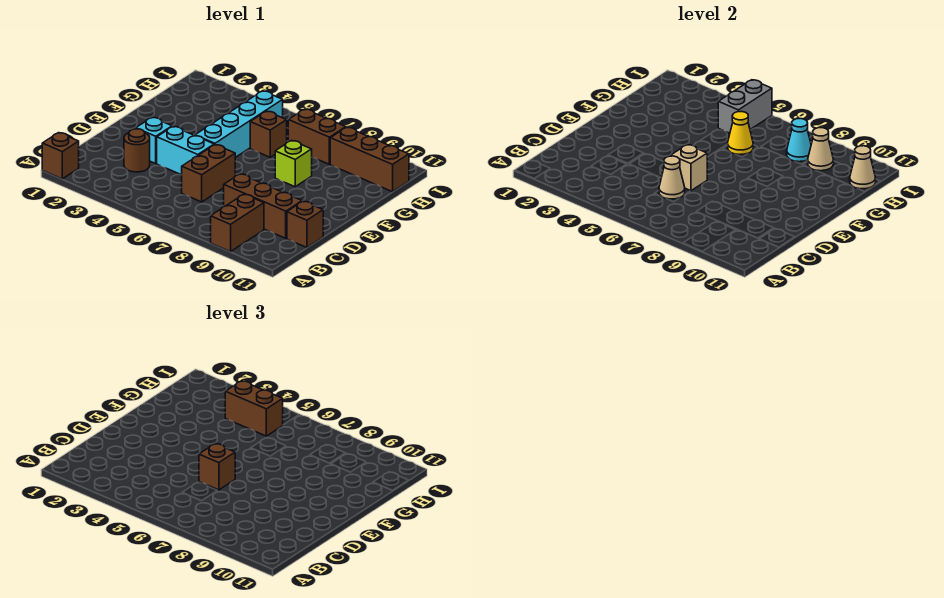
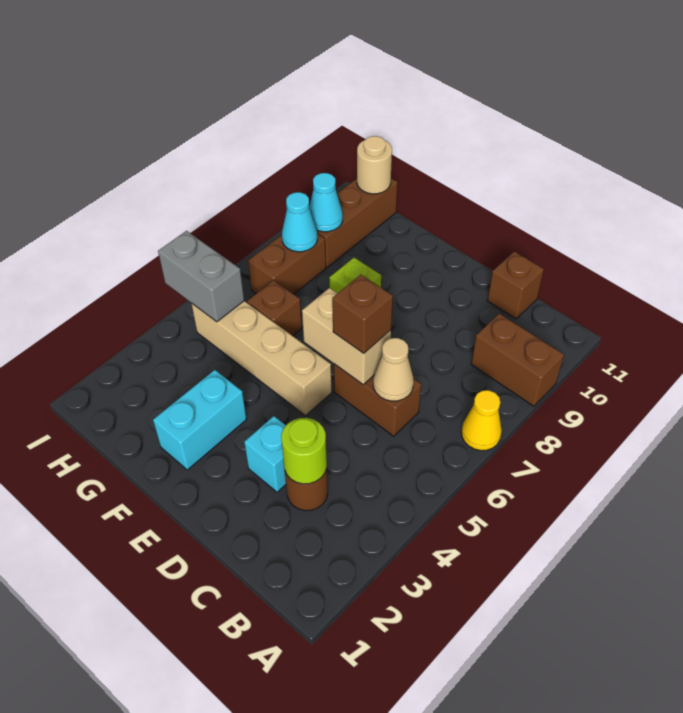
brown brick A1 level 1 -> none
none -> lime round brick C3 level 2
brown brick C8:C10 level 1 -> none
cyan brick D4:D5 level 1 -> cyan brick F2:F3 level 1
tan brick D6 level 2 -> tan brick D6:E6 level 2
cyan brick E5:H5 level 1 -> tan brick E5:H5 level 1
yellow cone G6 level 2 -> yellow cone A7 level 1
brown brick H4:H5 level 3 -> none
tan cone H9 level 2 -> cyan cone H9 level 2
tan cone H11 level 2 -> tan round brick H11 level 2

